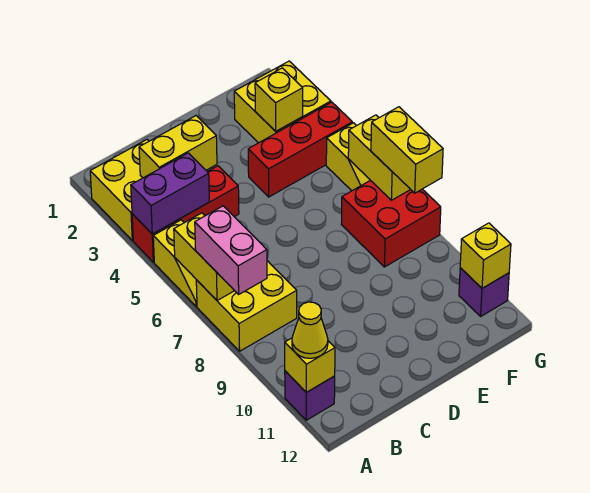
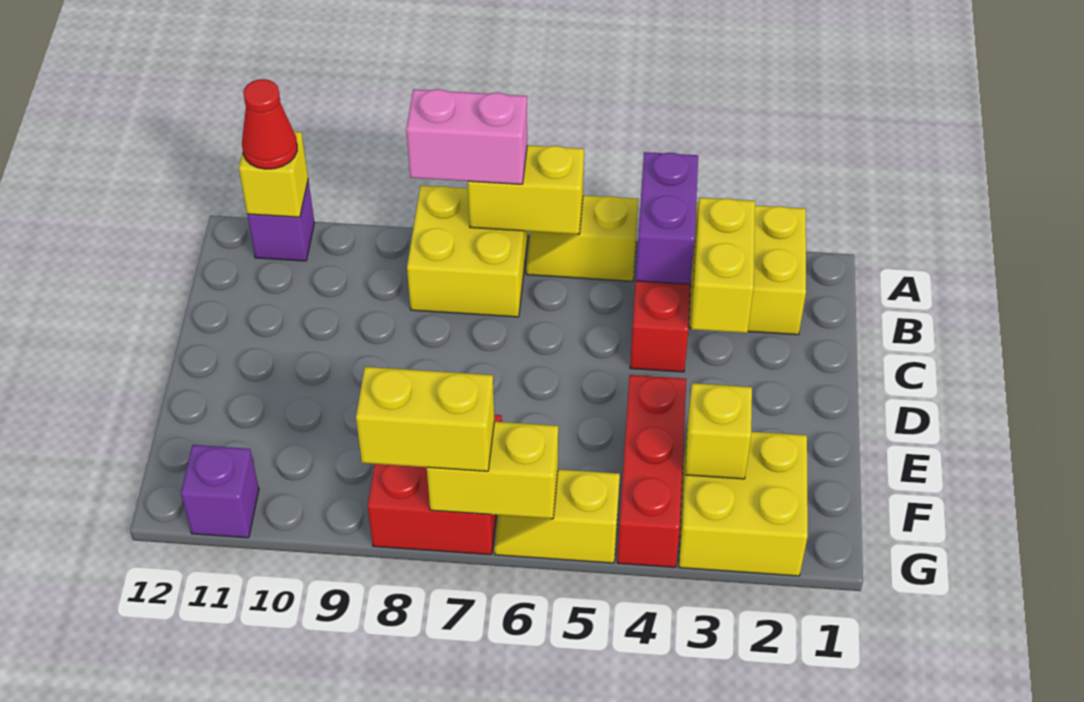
yellow cone A11 level 3 -> red cone A11 level 3
yellow brick G11 level 2 -> none

